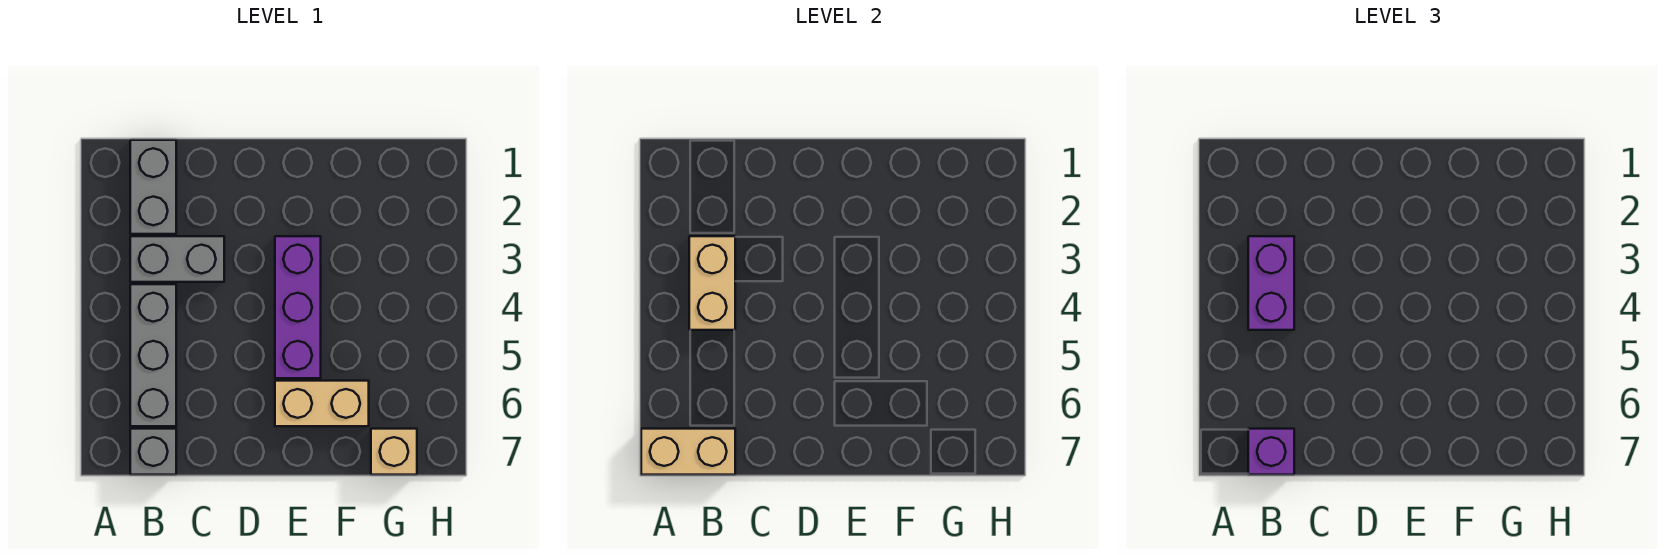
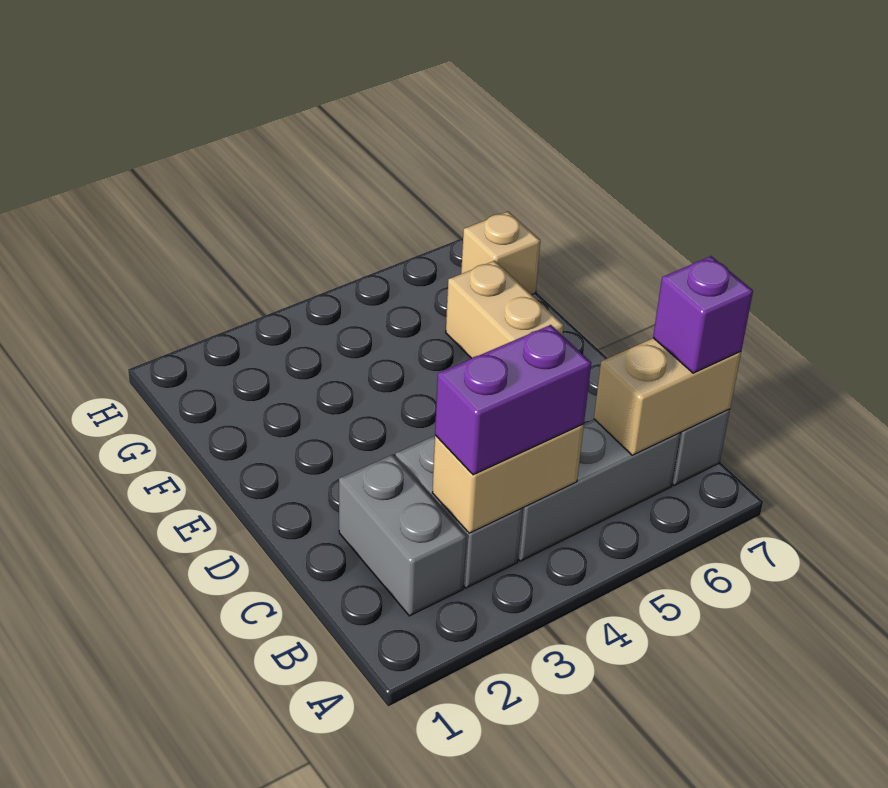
tan brick A7:B7 level 2 -> tan brick B6:B7 level 2
grey brick B1:B2 level 1 -> grey brick B2:C2 level 1
purple brick E3:E5 level 1 -> none

